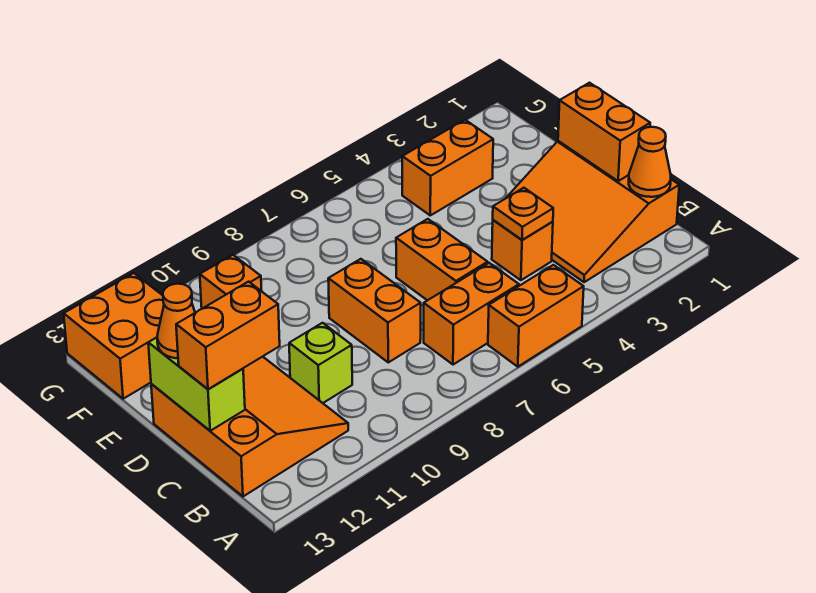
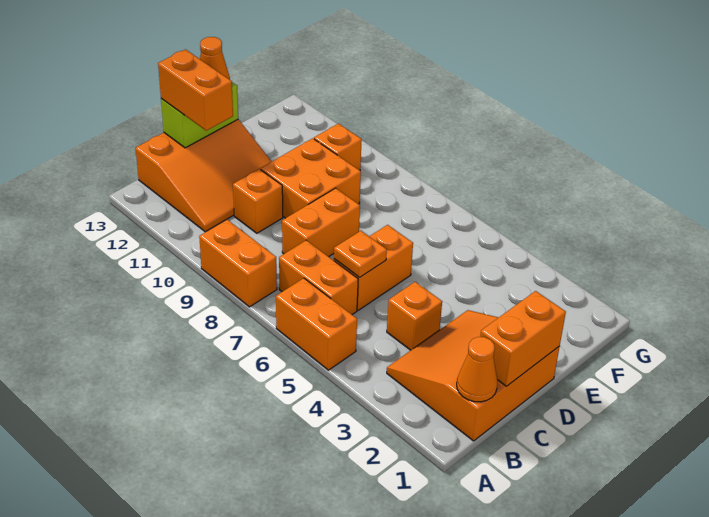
orange plate C4 level 2 -> orange plate C6 level 2
lime brick C10 level 1 -> orange brick C10 level 1
orange brick F3:F4 level 1 -> orange brick A8:A9 level 1
orange brick F12:G13 level 1 -> orange brick D9:E10 level 1

